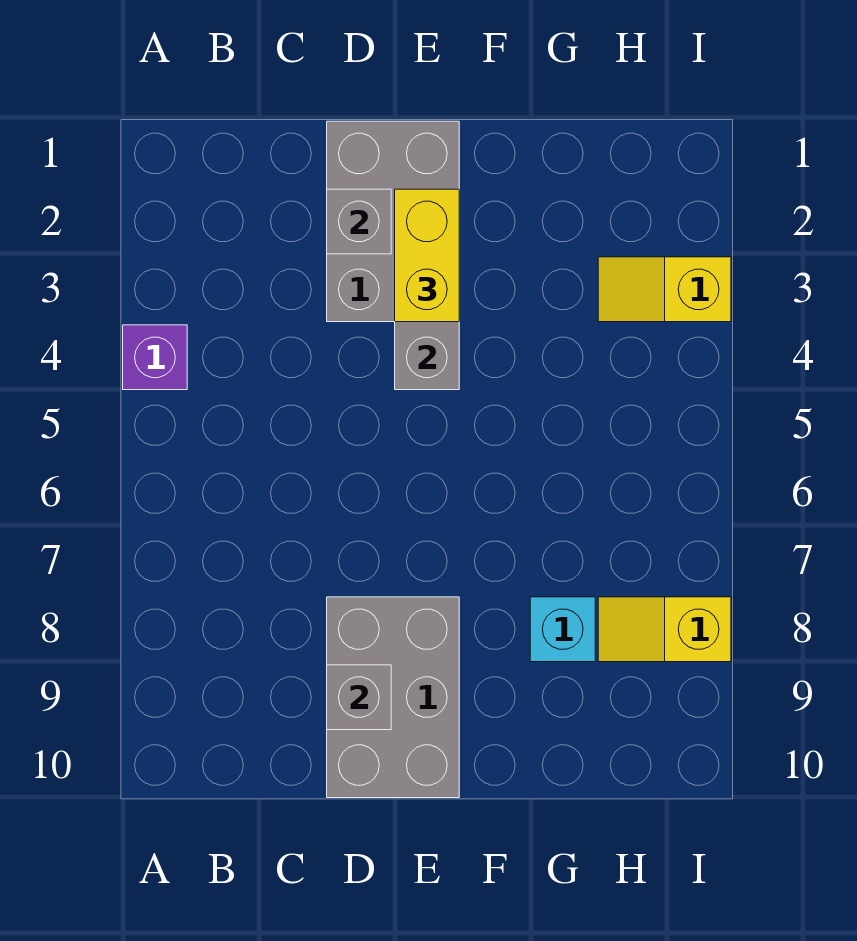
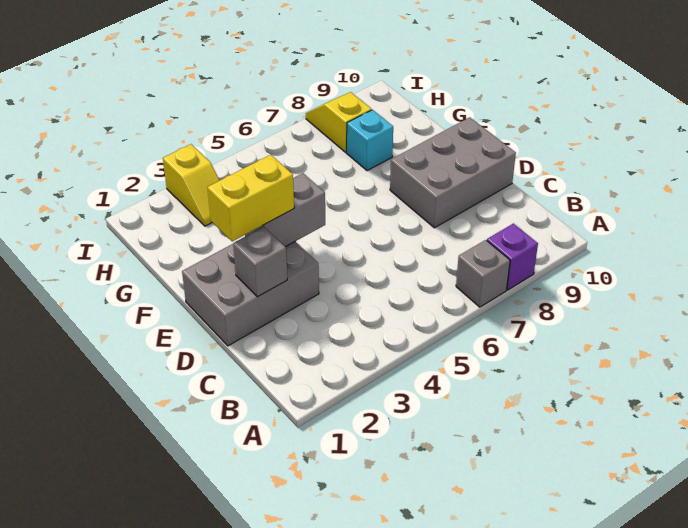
purple brick A4 level 1 -> purple brick A8 level 1
grey brick D9 level 2 -> grey brick A7 level 1
yellow slope H8:I8 level 1 top I -> yellow slope H8:I8 level 1 top H

